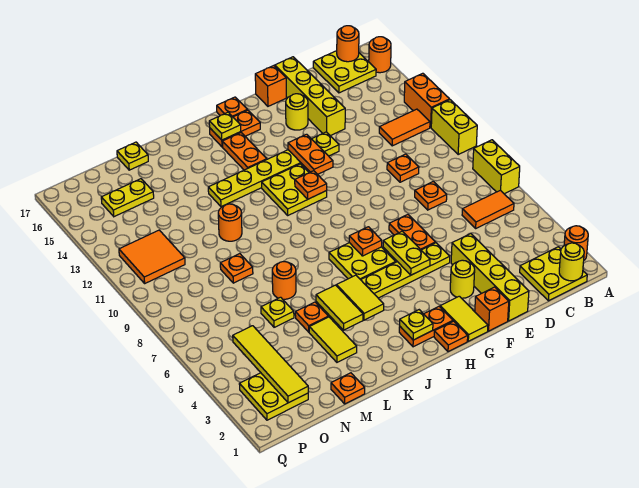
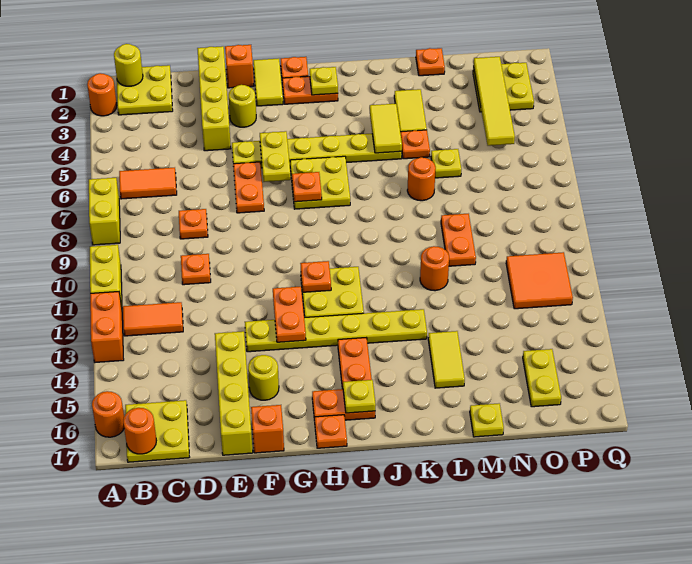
yellow tile J4:J5 level 2 -> yellow tile L14:L15 level 1
orange plate M9 level 1 -> orange plate M9:M10 level 1
yellow plate N15:O15 level 1 -> yellow plate O15:O16 level 1

